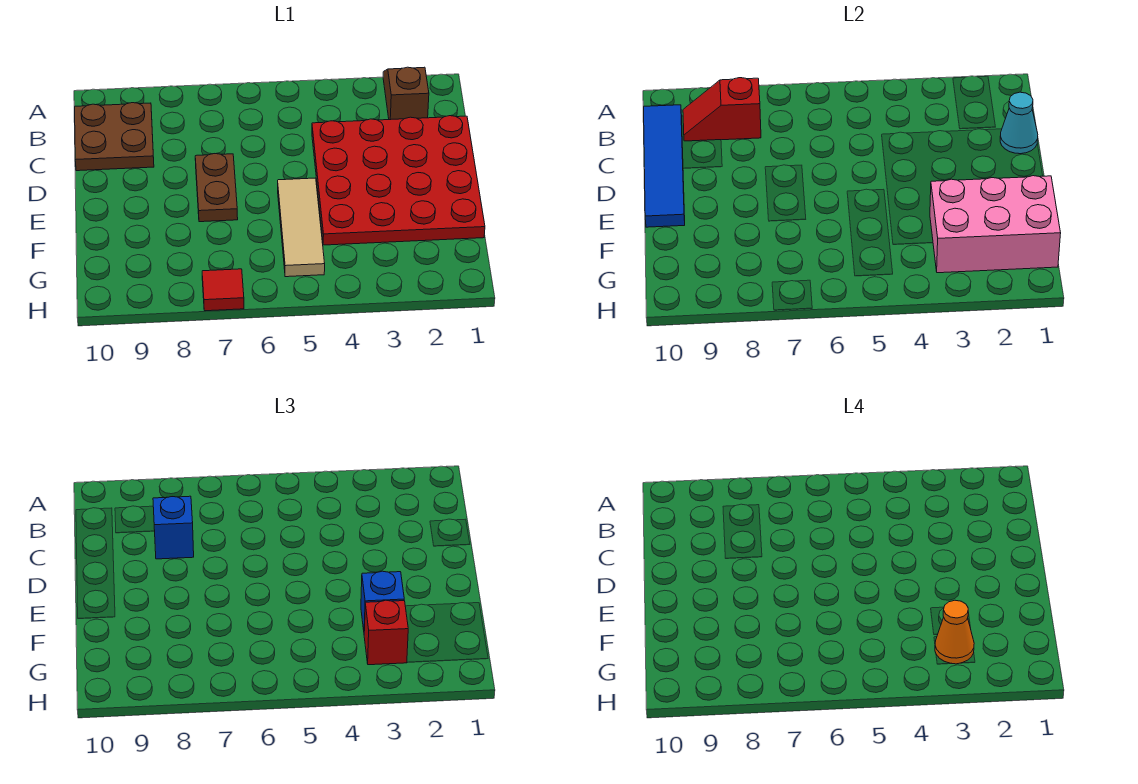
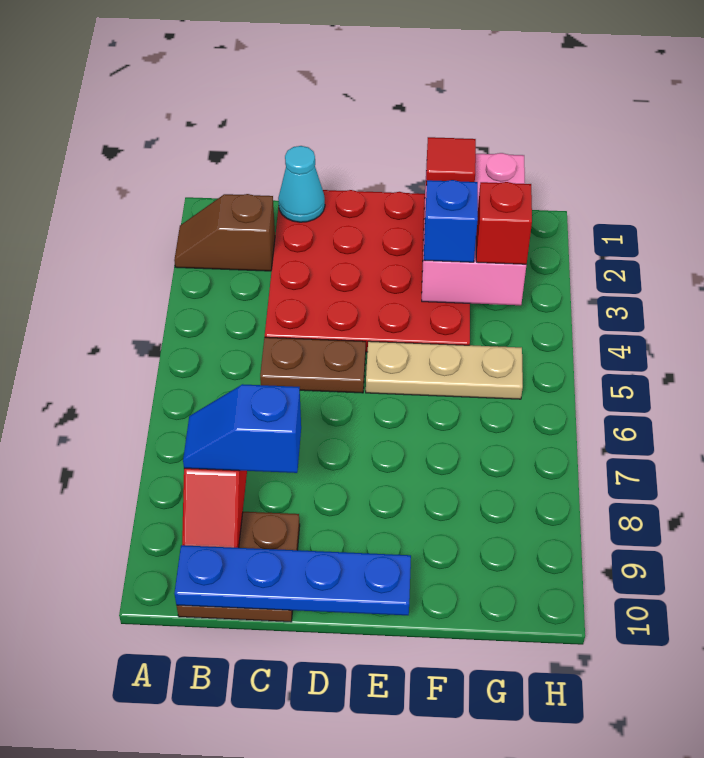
blue tile B10:E10 level 2 -> blue plate B10:E10 level 2
brown plate D7:E7 level 1 -> brown plate C5:D5 level 1
tan tile E5:G5 level 1 -> tan plate E5:G5 level 1
orange cone G3 level 4 -> none
red tile H7 level 1 -> red tile F1 level 3

